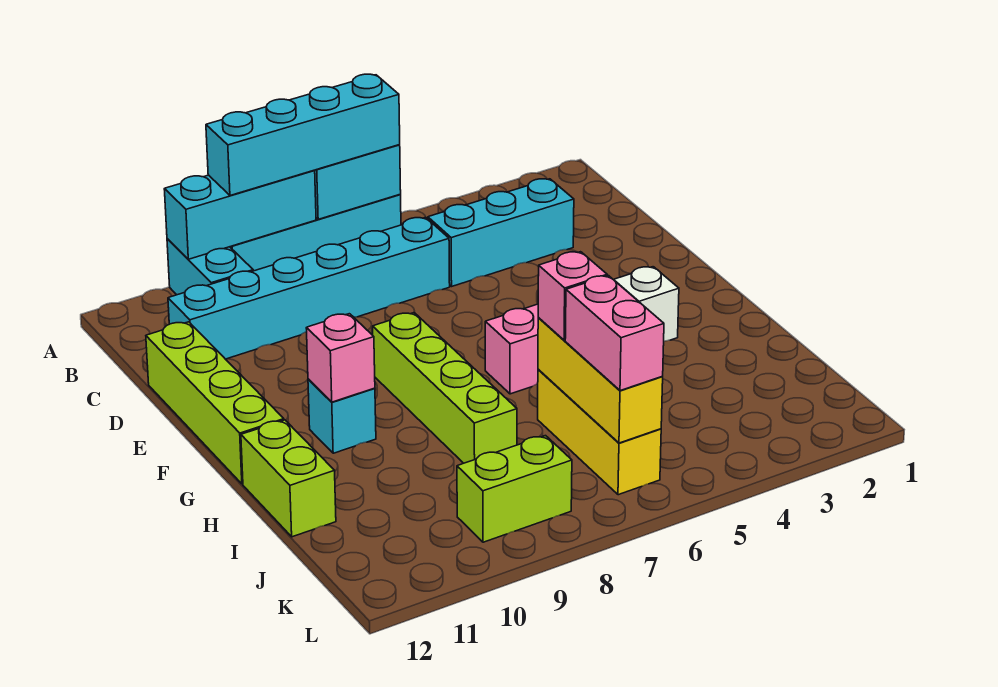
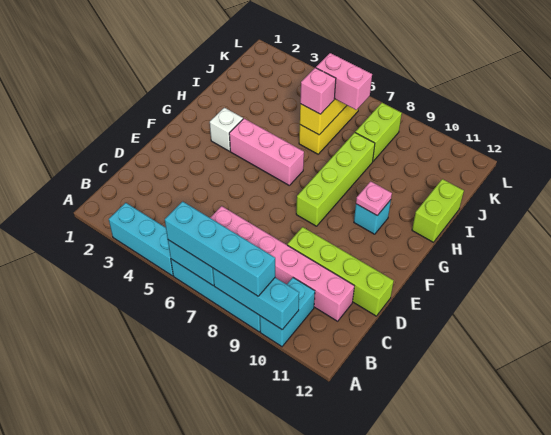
cyan brick C3:C5 level 1 -> cyan brick A3:A5 level 1
cyan brick C6:C11 level 1 -> pink brick C6:C11 level 1
lime brick D12:G12 level 1 -> lime brick D9:D12 level 1
pink brick G10 level 2 -> pink plate G10 level 2
pink brick J6:K6 level 3 -> pink brick J6:J7 level 3
lime brick K8:K9 level 1 -> lime brick J8:K8 level 1

